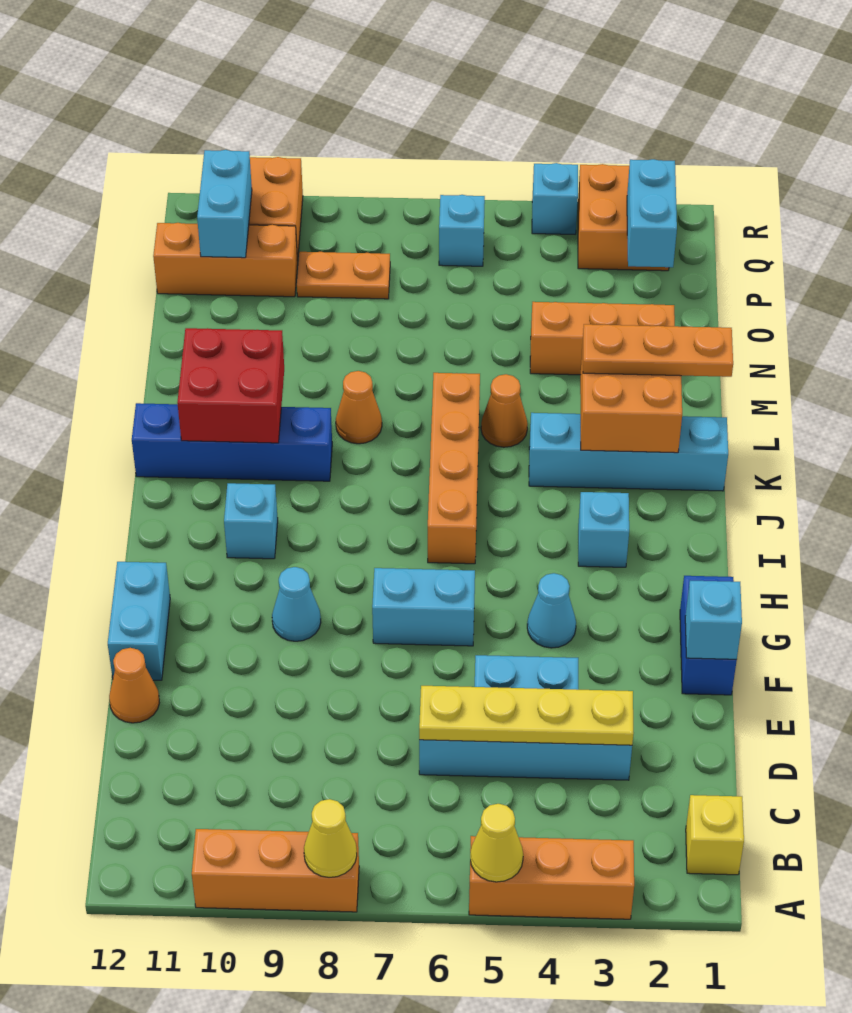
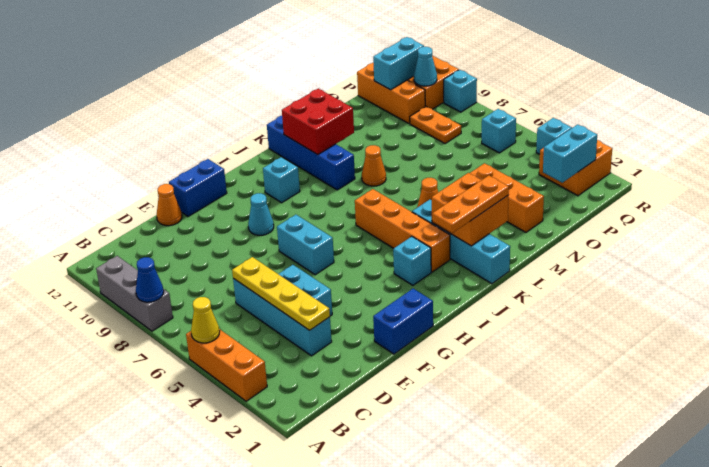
orange brick A8:A10 level 1 -> grey brick A8:A10 level 1
yellow cone A8 level 2 -> blue cone A8 level 2
yellow brick B1 level 1 -> none
cyan brick F1 level 2 -> cyan brick R9 level 1
cyan brick F12:G12 level 1 -> blue brick F12:G12 level 1
cyan cone G4 level 1 -> cyan cone Q10 level 2
orange brick I6:L6 level 1 -> orange brick J3:J6 level 1
orange plate L1:L3 level 3 -> orange plate J2:L2 level 3

